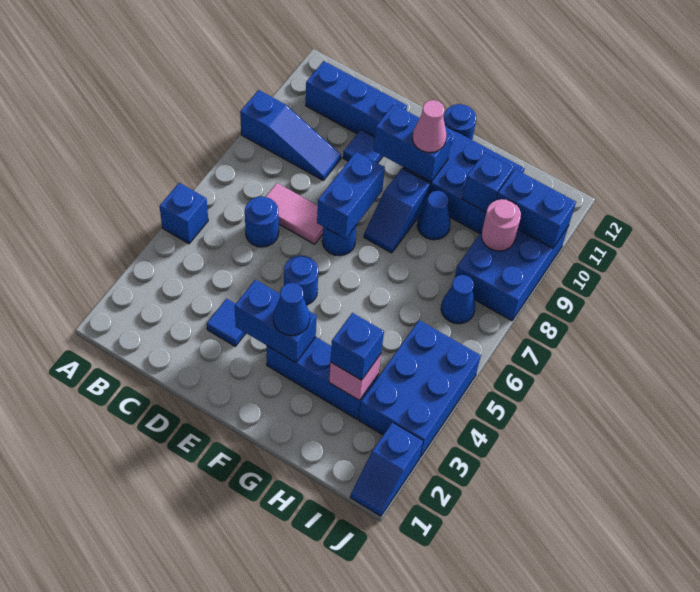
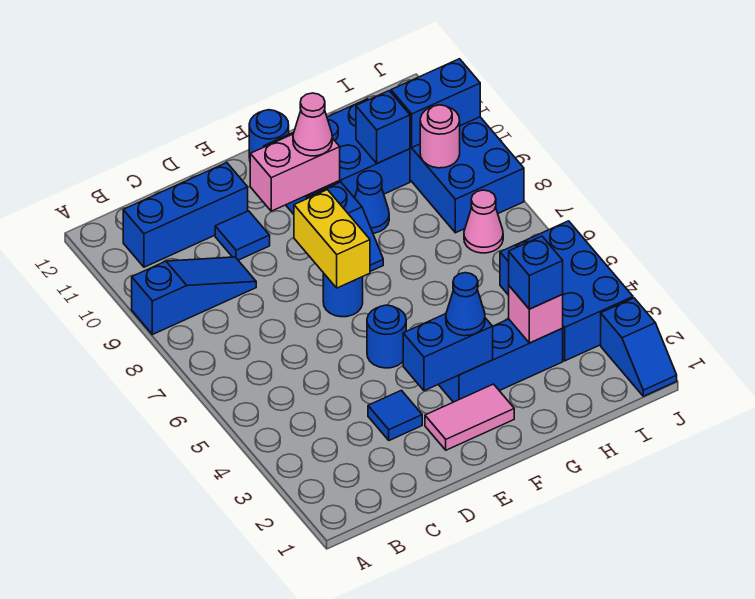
blue brick A5 level 1 -> none
blue round brick C6 level 1 -> none
pink tile C7:D7 level 1 -> pink tile E2:F2 level 1
blue brick E7:E8 level 2 -> yellow brick E7:E8 level 2
blue brick E10:F10 level 2 -> pink brick E10:F10 level 2
blue cone I7 level 1 -> pink cone I7 level 1

